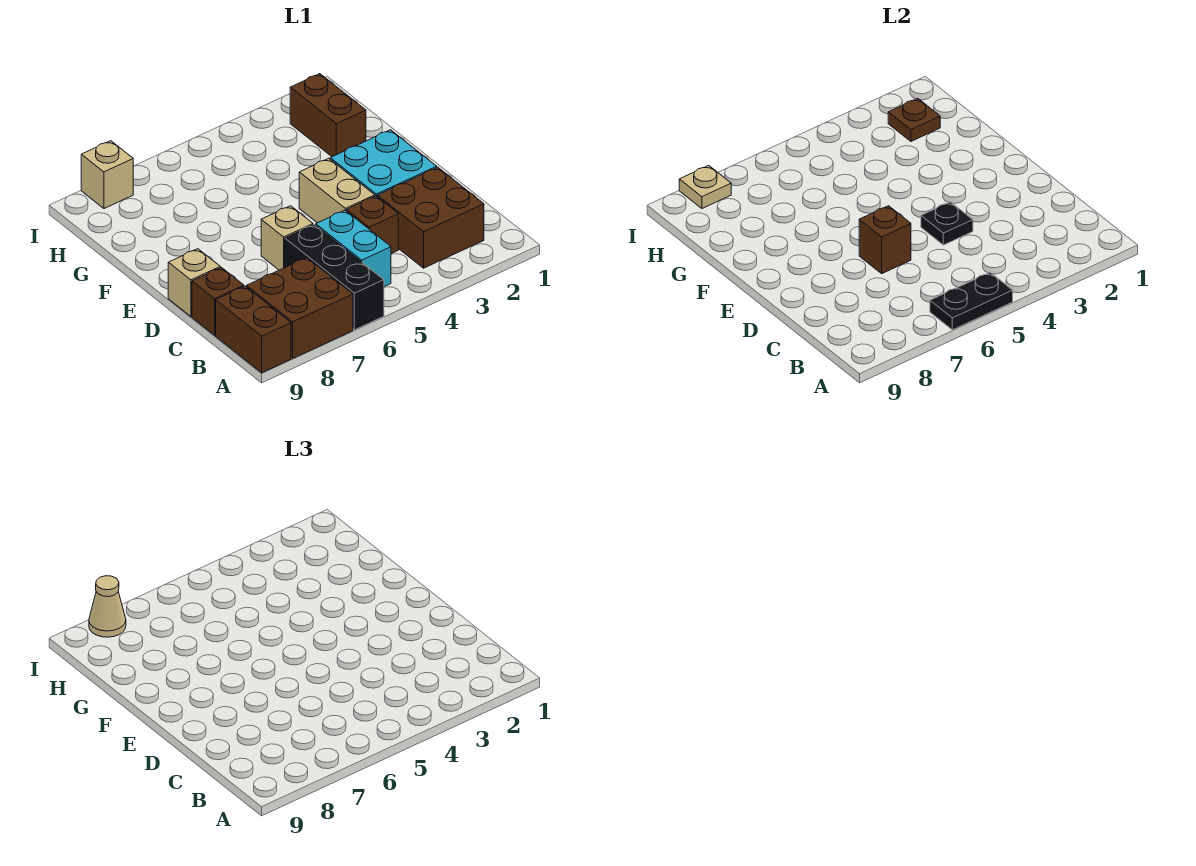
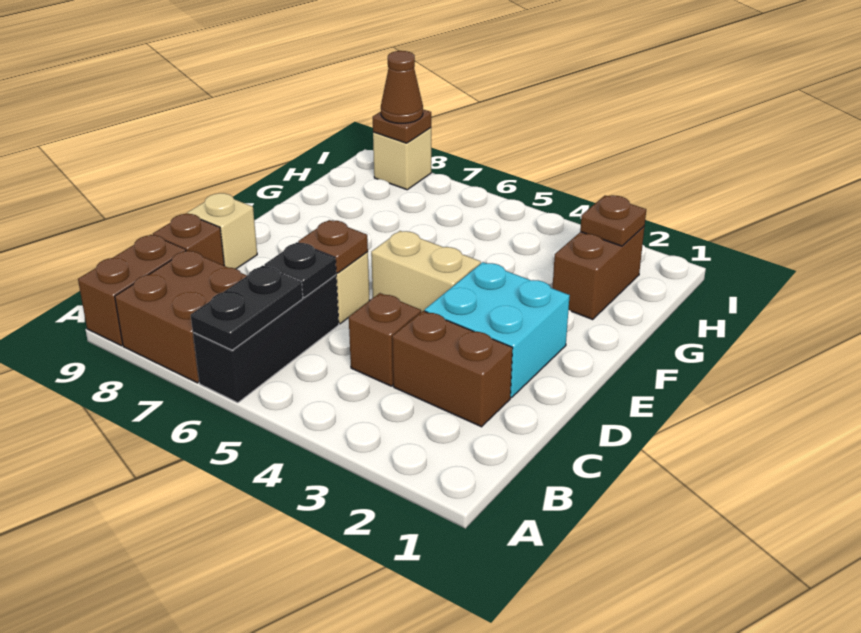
black plate A5:A6 level 2 -> black plate A6:B6 level 2
brown brick B2:C3 level 1 -> brown brick C2:C3 level 1
cyan brick B5:C5 level 1 -> none
tan brick D4:E4 level 1 -> tan brick E4:E5 level 1
black plate D4 level 2 -> black plate C6 level 2
brown brick D6 level 2 -> brown plate D6 level 2
tan plate I8 level 2 -> brown plate I8 level 2
tan cone I8 level 3 -> brown cone I8 level 3

